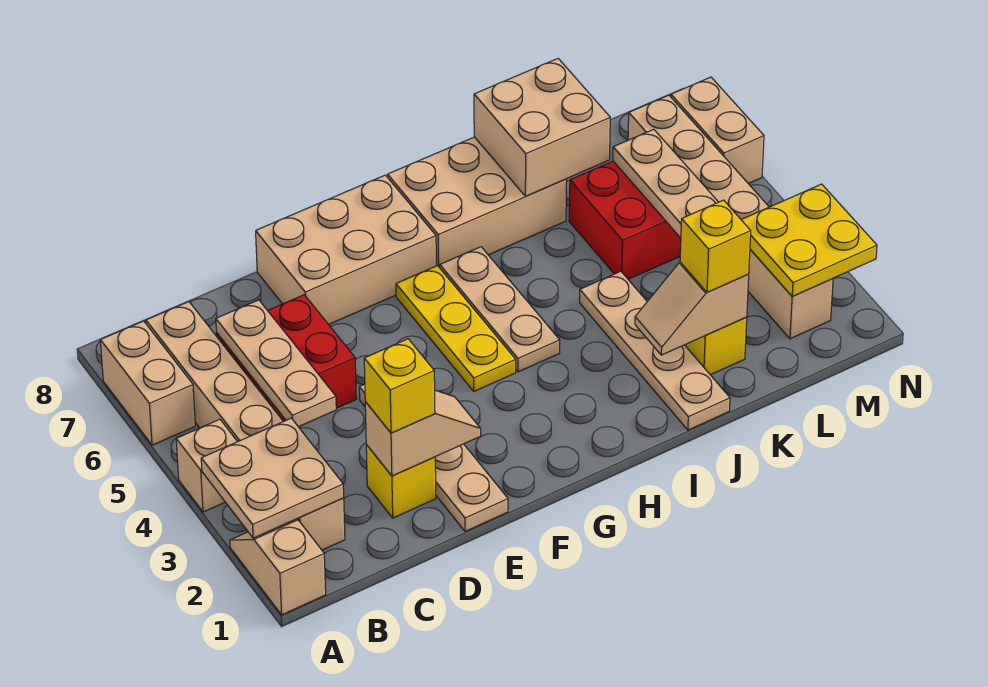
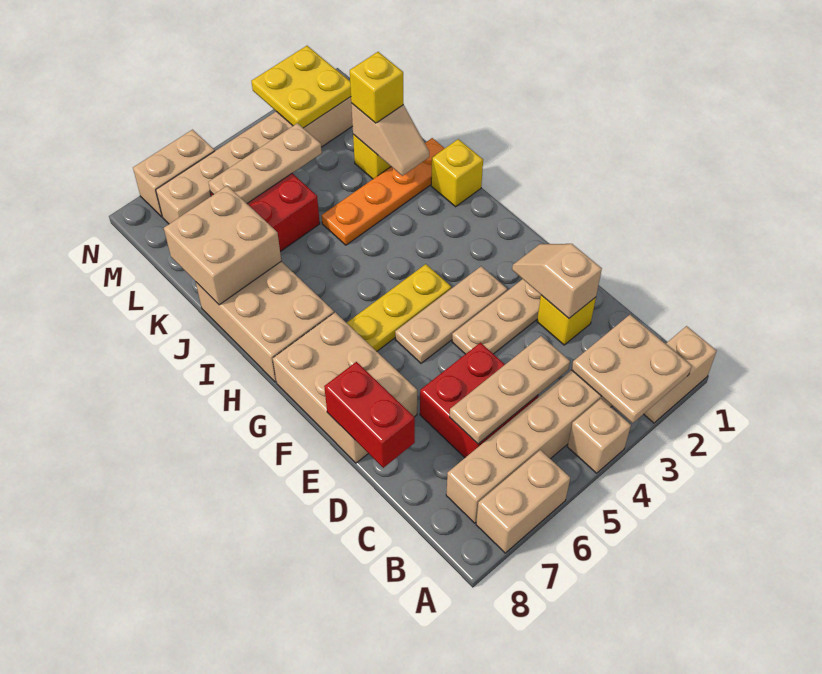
yellow brick D2 level 3 -> yellow brick I1 level 1
none -> red brick D8:E8 level 2
tan plate H4:H6 level 1 -> tan plate F3:F5 level 1
tan plate J1:J4 level 1 -> orange plate J1:J4 level 1

